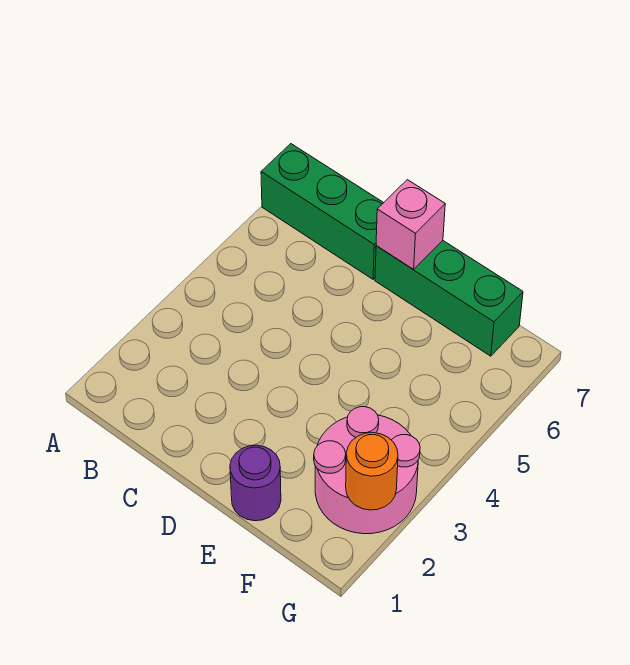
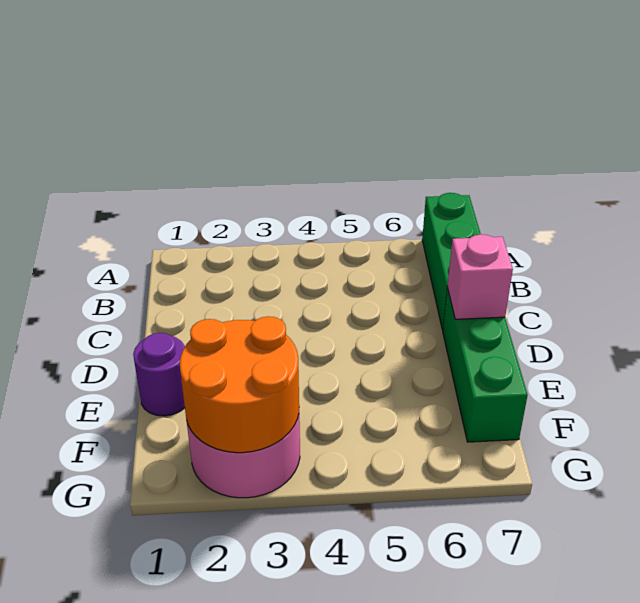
orange round brick G2 level 2 -> orange round brick F2:G3 level 2

